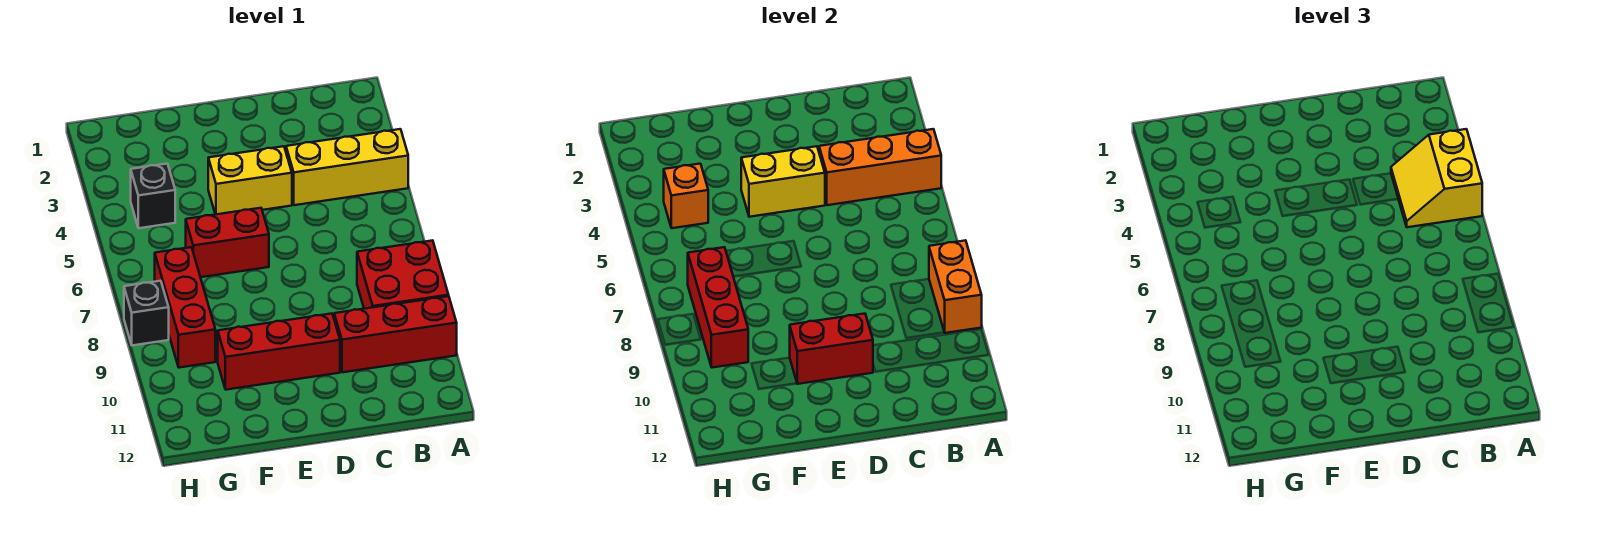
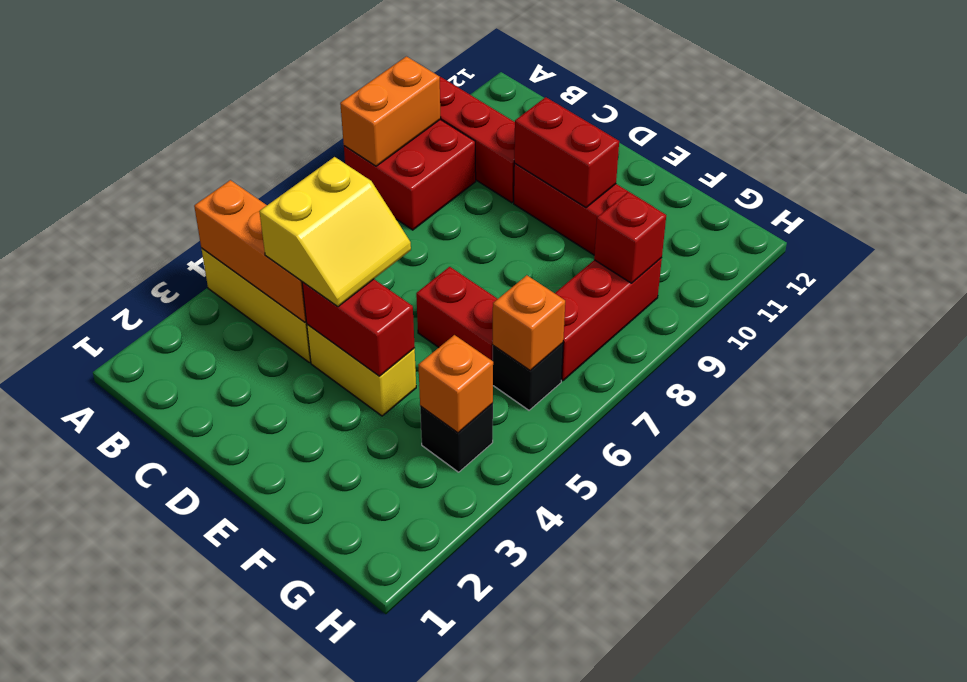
yellow slope A4:B5 level 3 top A -> yellow slope C4:D5 level 3 top C
yellow brick D4:E4 level 2 -> red brick D4:E4 level 2
none -> orange brick G6 level 2
red brick G7:G9 level 2 -> red brick G9 level 2
black brick H8 level 1 -> black brick G6 level 1

